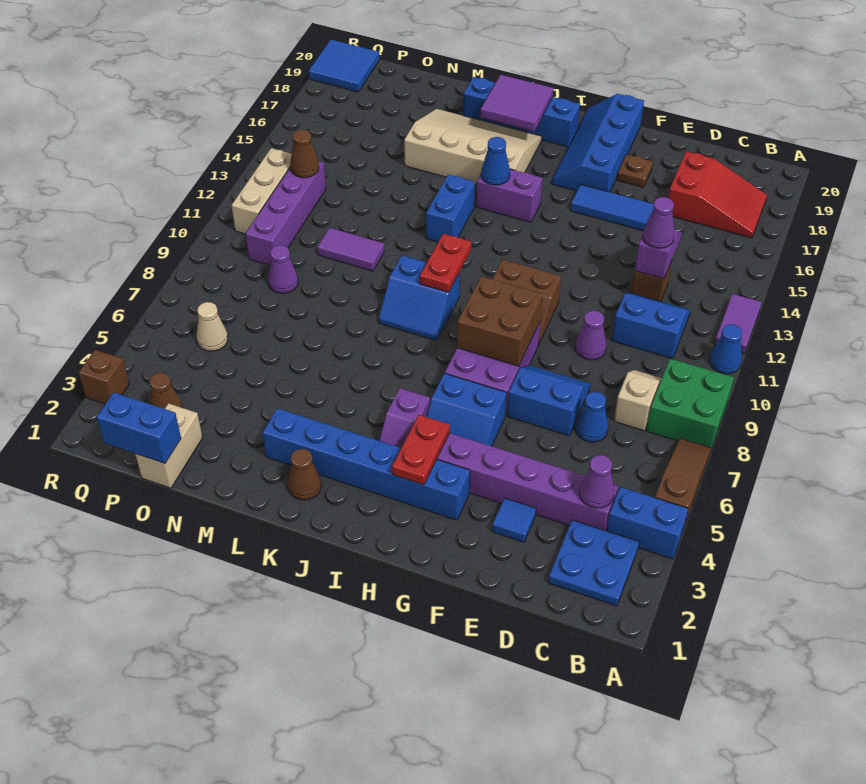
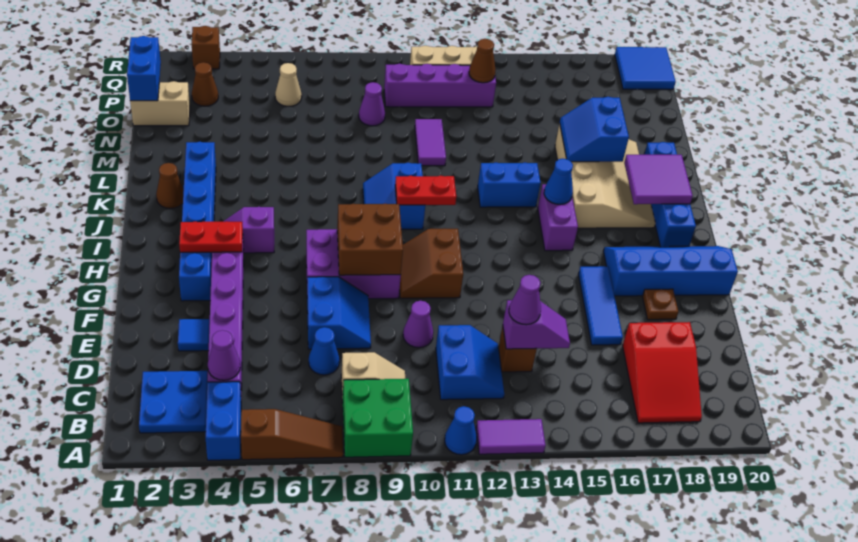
blue slope G5:H6 level 1 top 6 -> blue slope L16:M17 level 2 top 17

